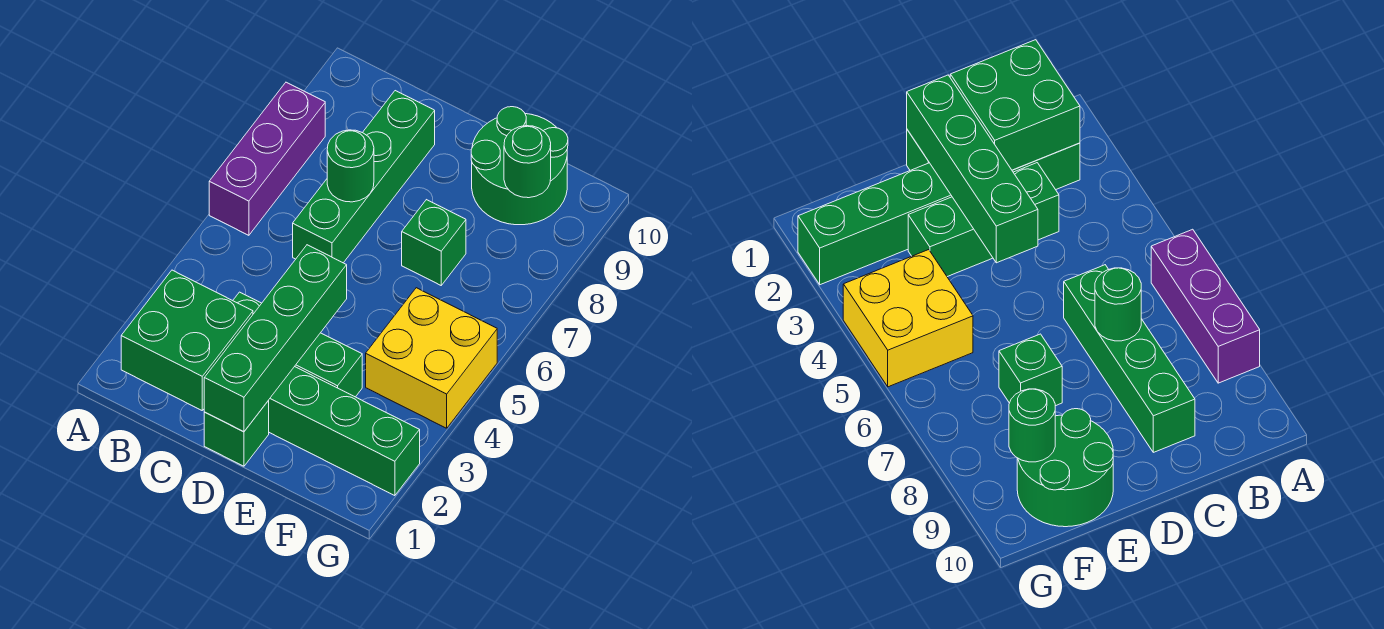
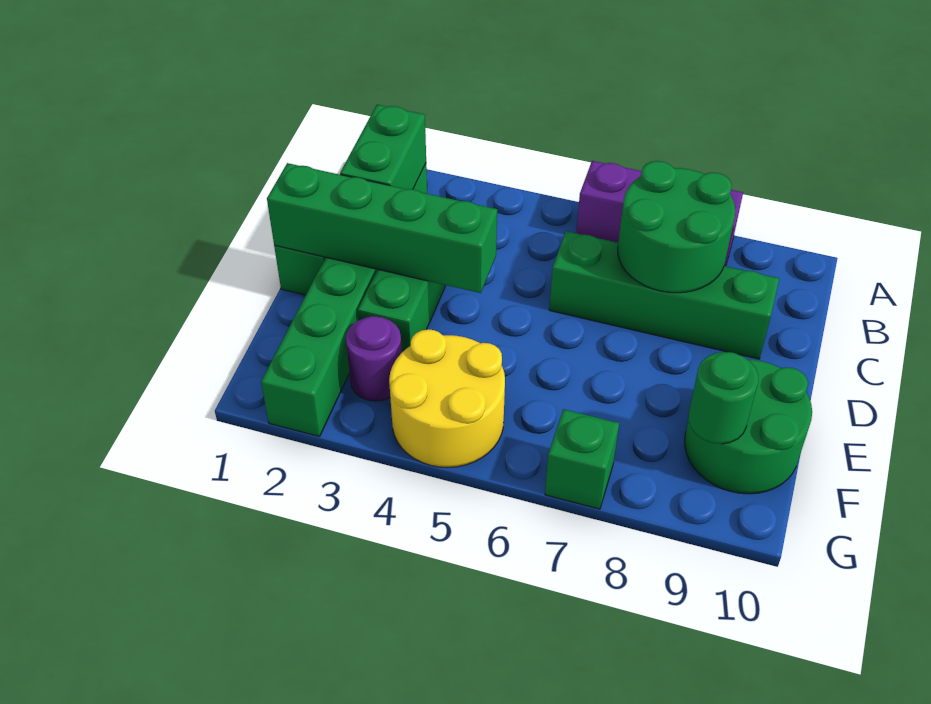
green brick B1:C2 level 2 -> green brick B2:C2 level 2
green round brick C7 level 2 -> green round brick B7:C8 level 2
green brick E7 level 1 -> green brick G7 level 1
none -> purple round brick F3 level 1
yellow brick F4:G5 level 1 -> yellow round brick F4:G5 level 1

